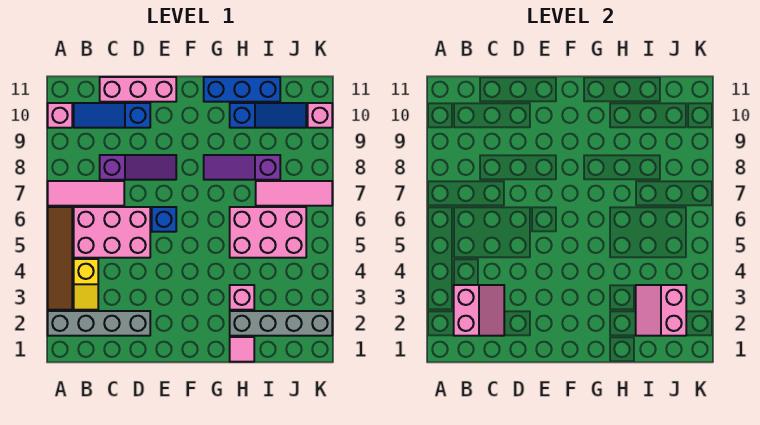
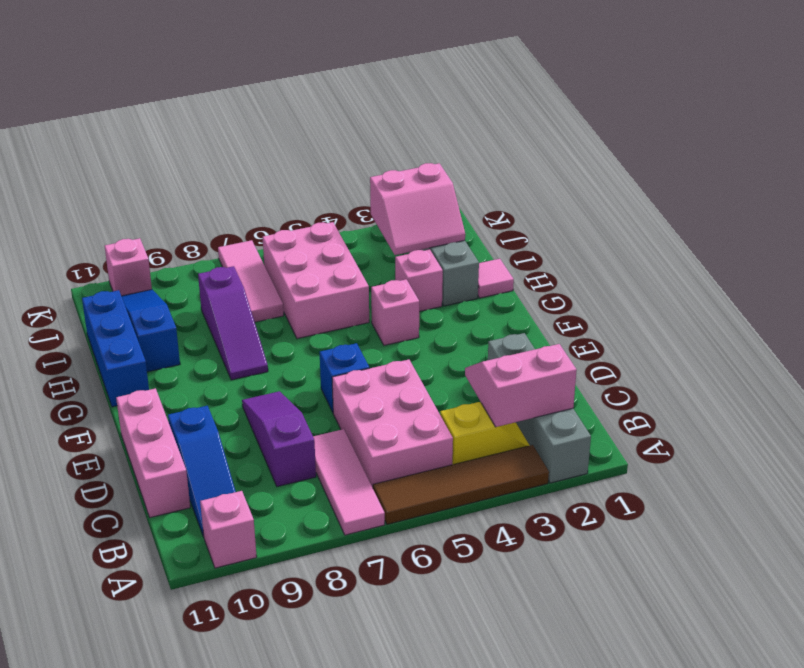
none -> pink brick G4 level 1

